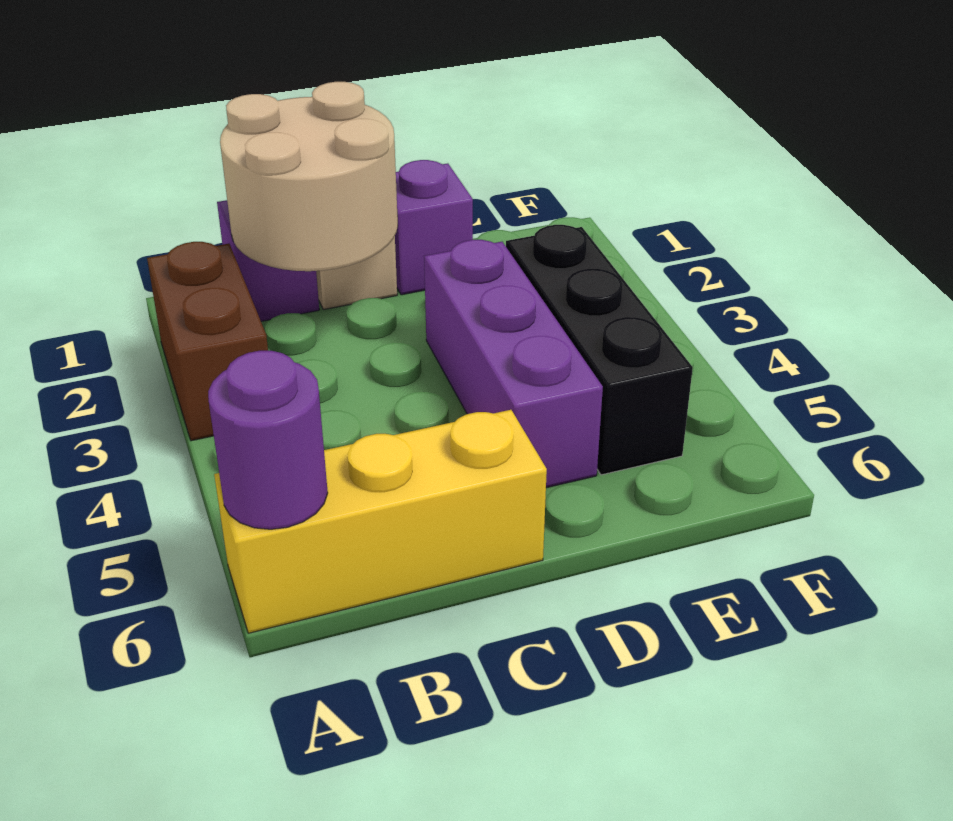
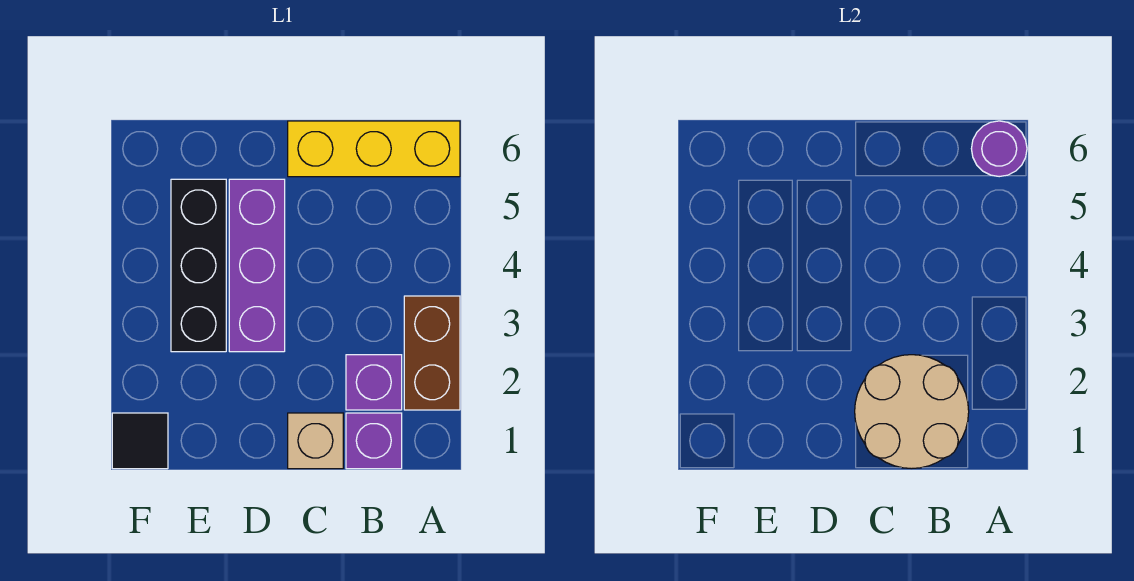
purple brick D1 level 1 -> purple brick B2 level 1
none -> black tile F1 level 1

